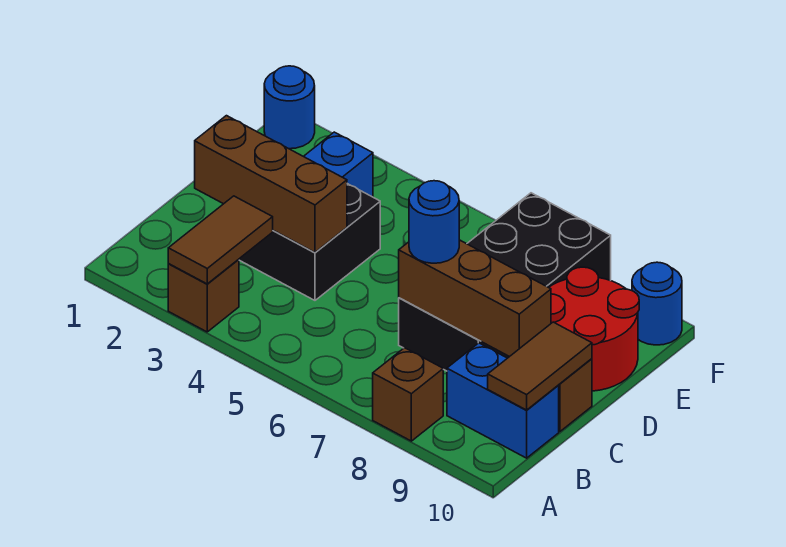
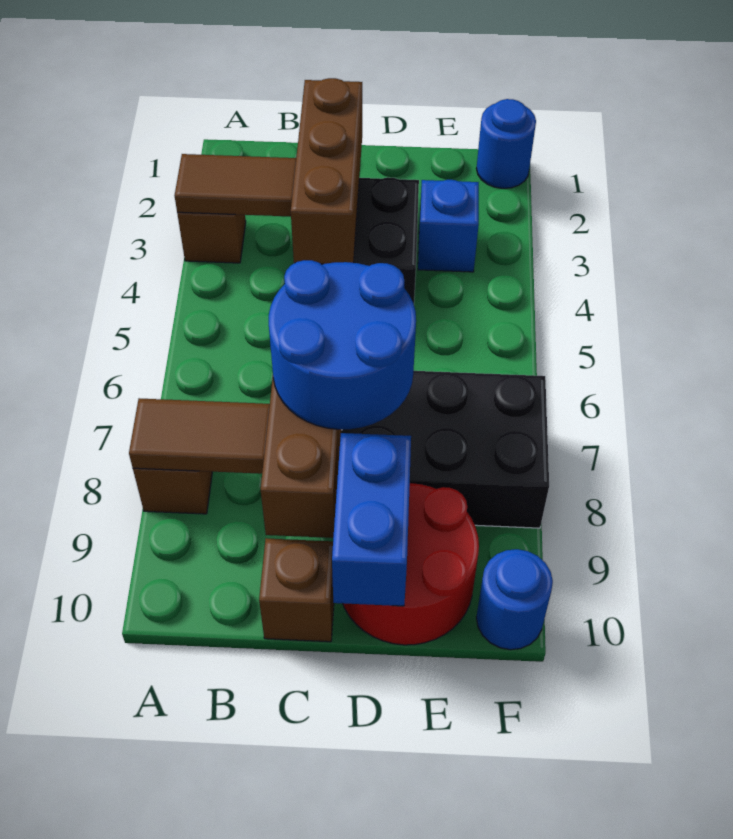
blue brick B9:B10 level 1 -> blue brick D9:D10 level 2
brown tile B10:C10 level 2 -> brown tile A8:B8 level 2
blue round brick C7 level 3 -> blue round brick C7:D8 level 3

